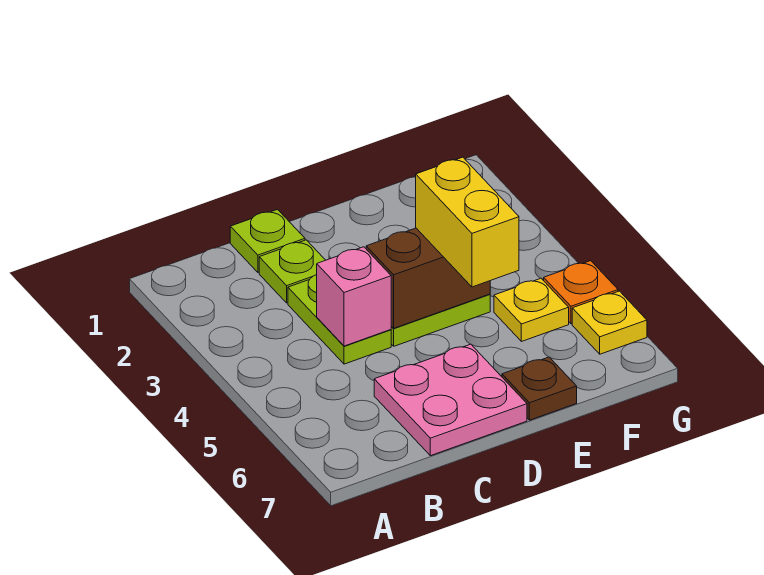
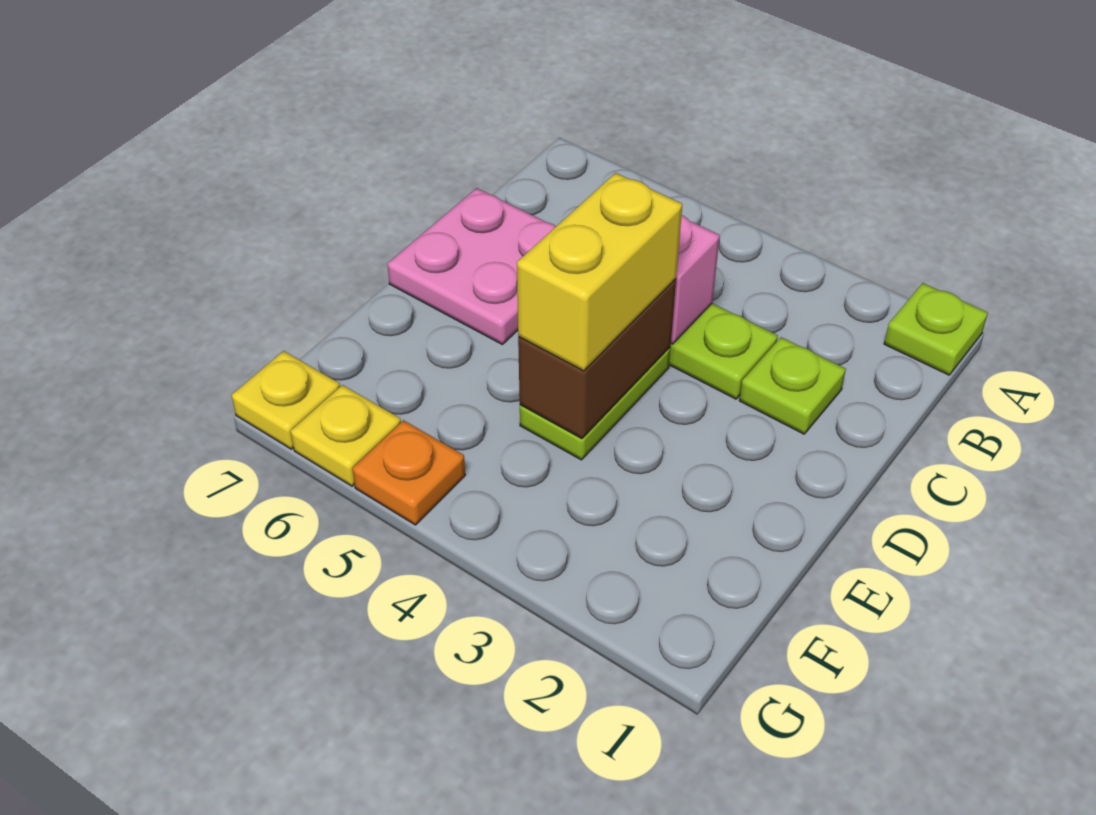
lime plate C1 level 1 -> lime plate A1 level 1
yellow brick E4:E5 level 3 -> yellow brick D4:E4 level 3
brown plate E7 level 1 -> none
yellow plate F5 level 1 -> yellow plate G7 level 1

